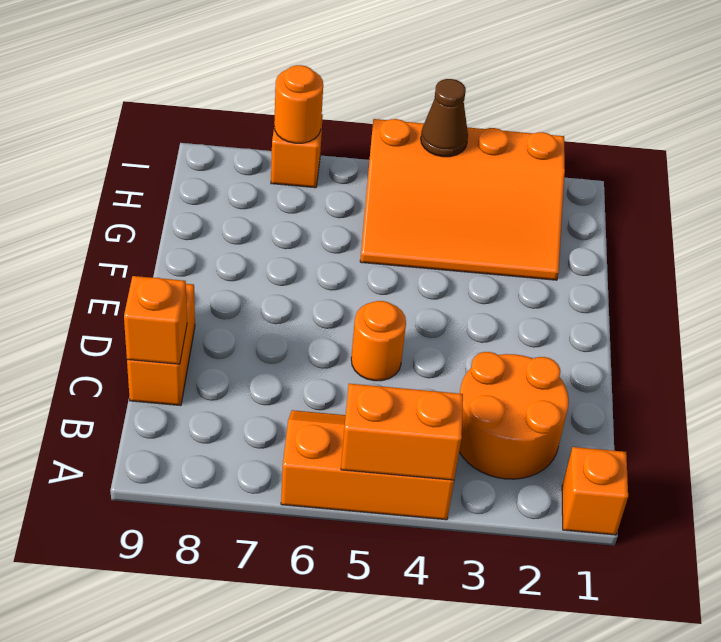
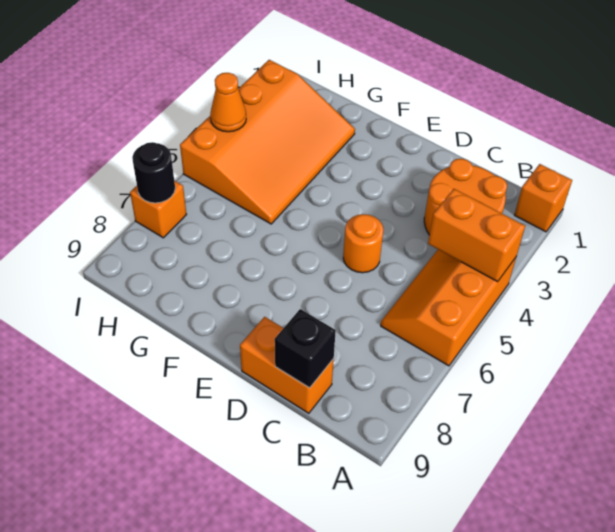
orange brick A4:A5 level 2 -> orange brick A4:B4 level 2
orange brick C9 level 2 -> black brick C9 level 2
brown cone I4 level 2 -> orange cone I4 level 2
orange round brick I7 level 2 -> black round brick I7 level 2

